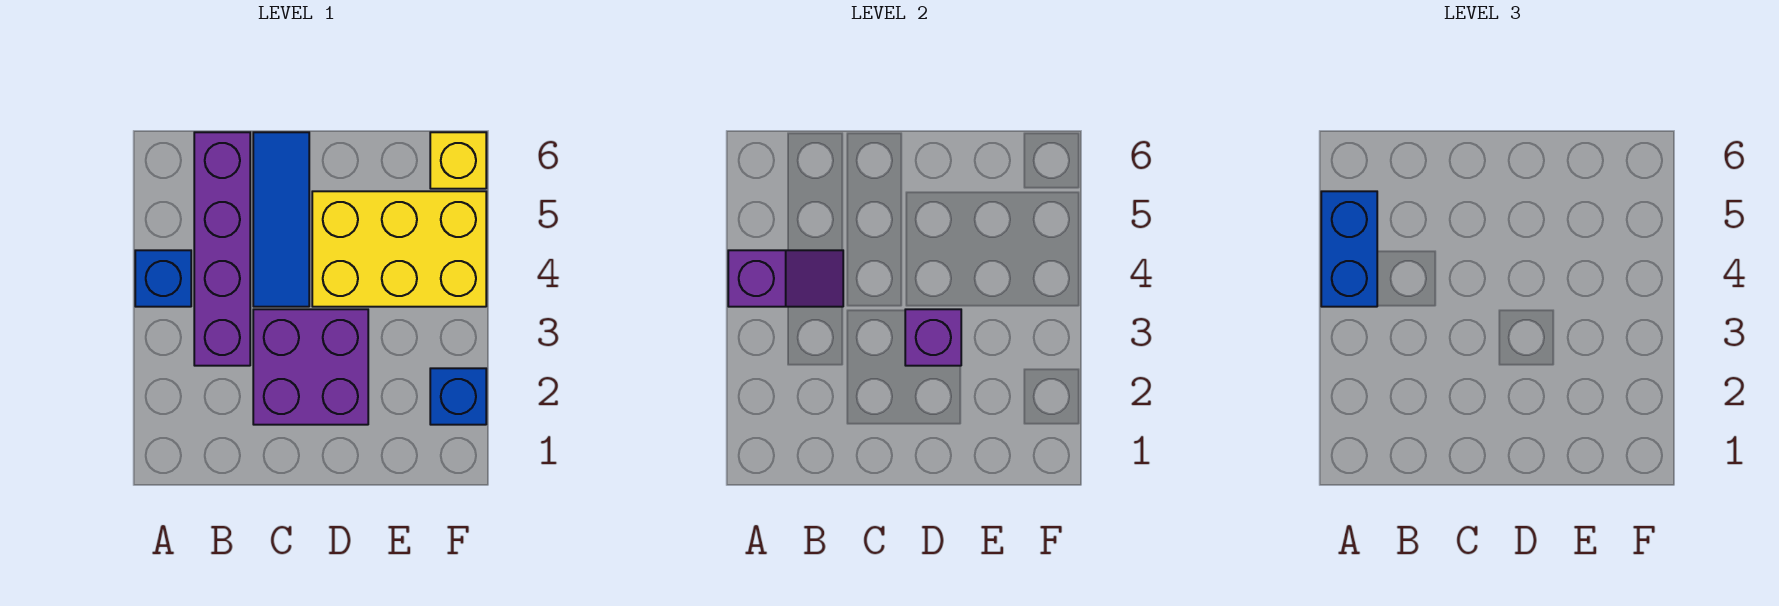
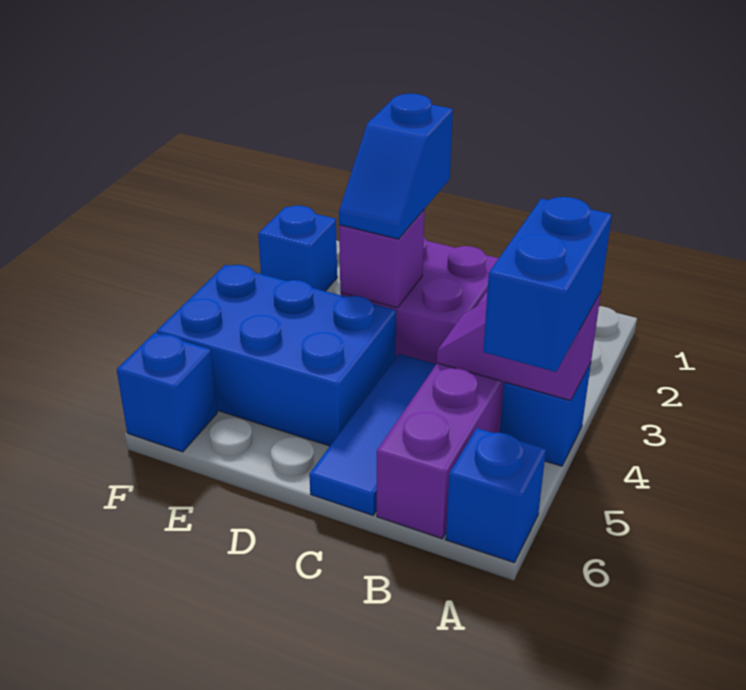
none -> blue brick A6 level 1
none -> blue slope D2:D3 level 3 top 2
yellow brick D4:F5 level 1 -> blue brick D4:F5 level 1
yellow brick F6 level 1 -> blue brick F6 level 1

